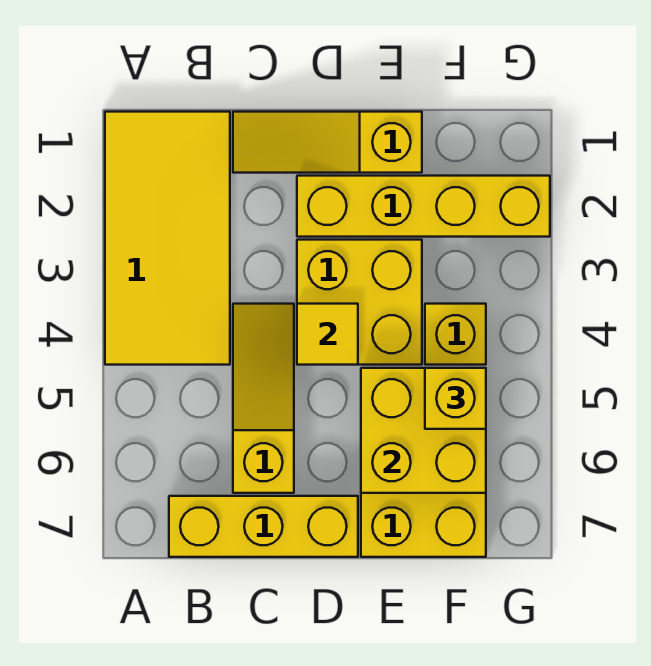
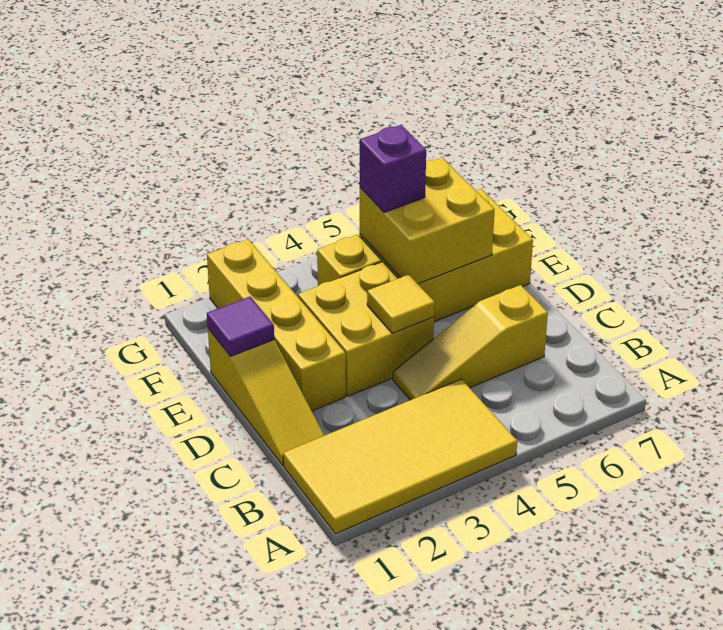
yellow brick B7:D7 level 1 -> none
none -> purple tile E1 level 2
yellow brick F5 level 3 -> purple brick F5 level 3

